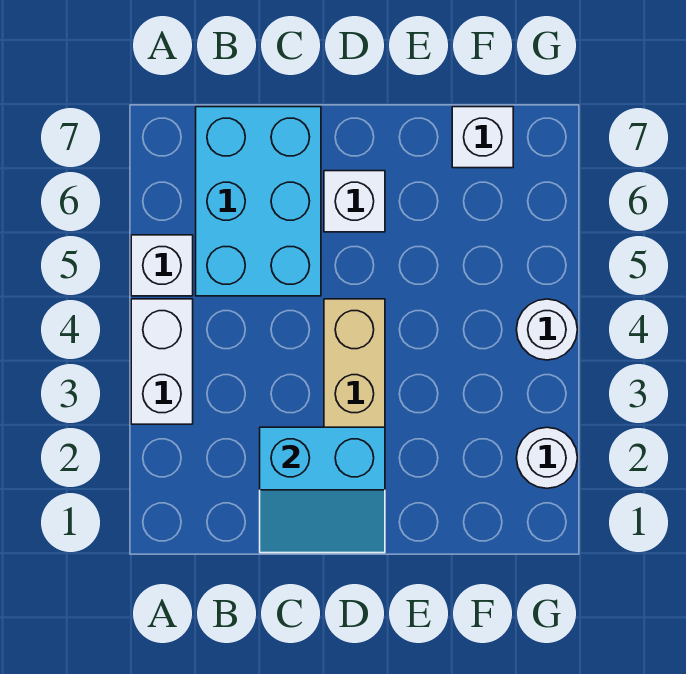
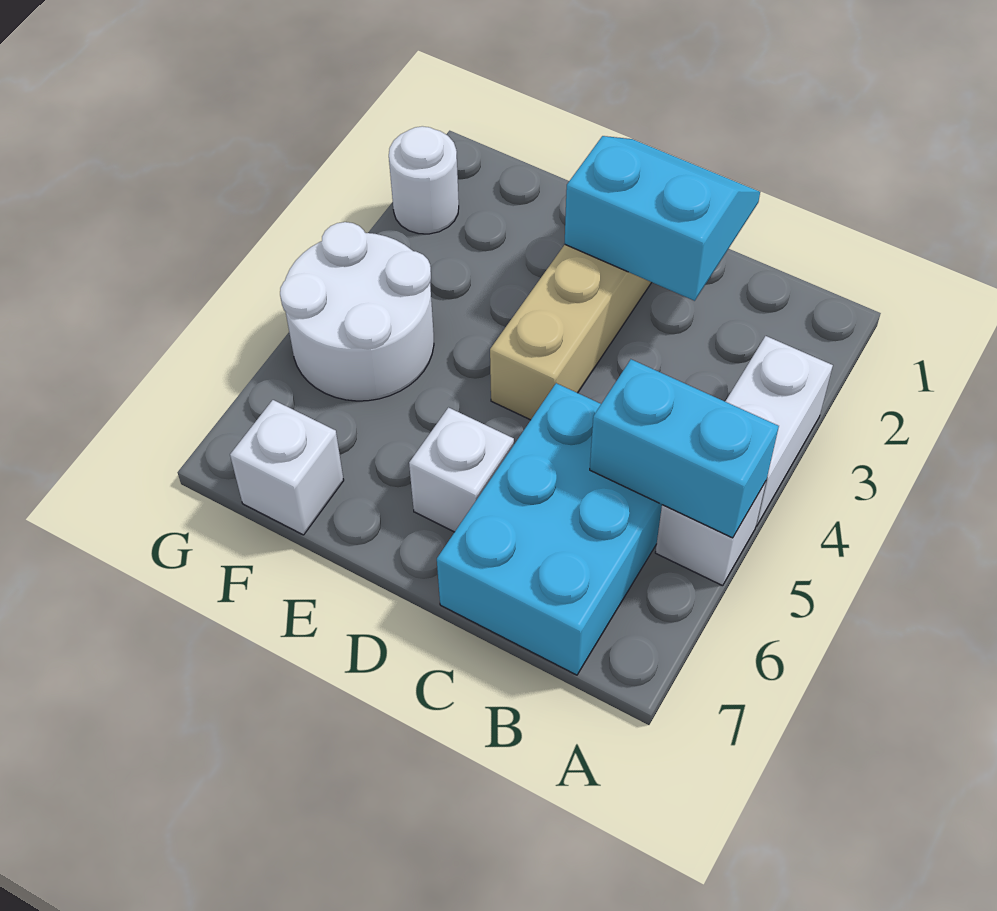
none -> cyan brick A5:B5 level 2
white round brick G4 level 1 -> white round brick F4:G5 level 1

